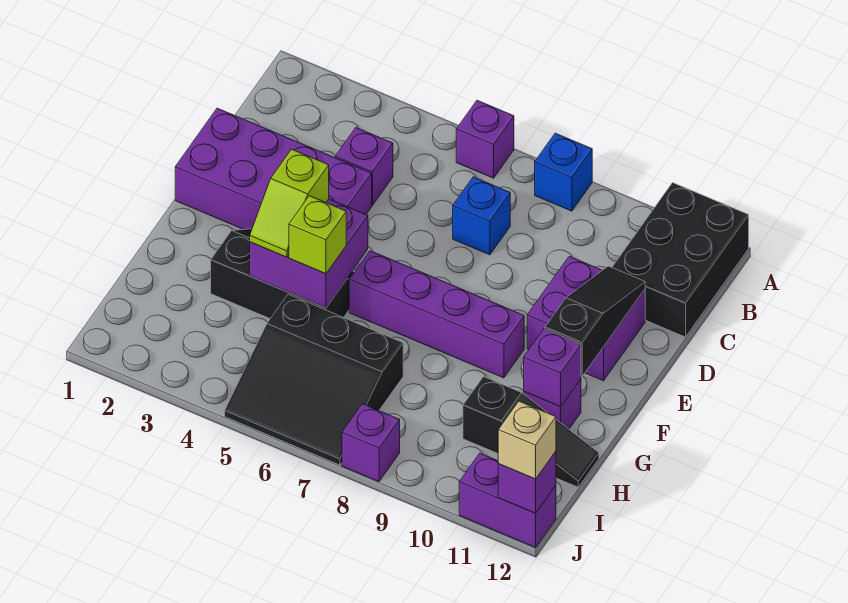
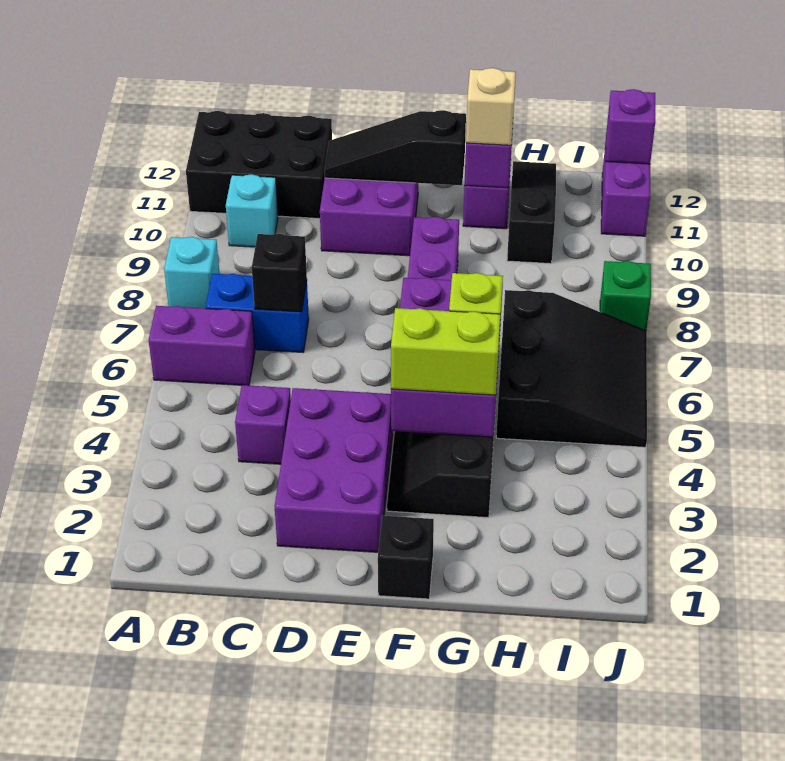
purple brick A6 level 1 -> purple brick A6:B6 level 1
blue brick A8 level 1 -> cyan brick A8 level 1
none -> cyan brick B10 level 1
blue brick C7 level 1 -> blue brick B7:C7 level 1
none -> black brick C7 level 2
purple brick D1:E4 level 1 -> purple brick D2:E4 level 1
none -> black brick F1 level 1
purple brick F4:G5 level 2 -> purple brick F4:G6 level 2
lime slope F4:G4 level 3 top F -> lime brick F4:G4 level 3
purple brick J8 level 1 -> green brick J8 level 1
tan brick J12 level 3 -> tan brick G11 level 3

